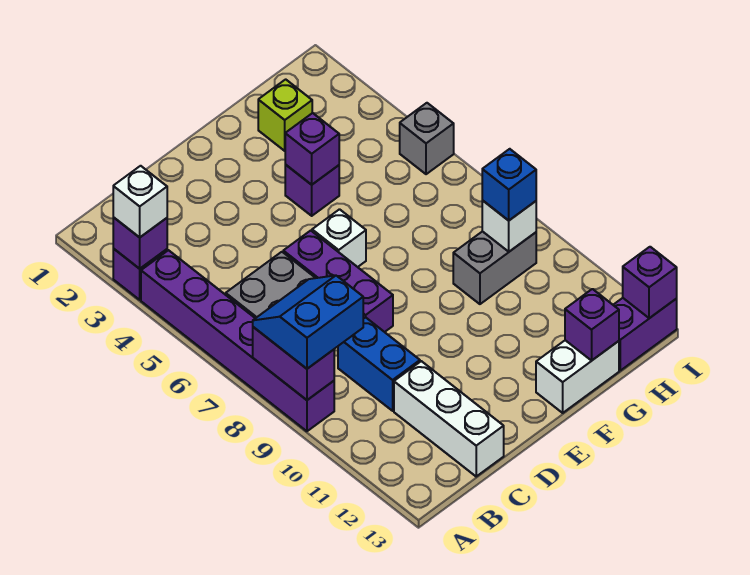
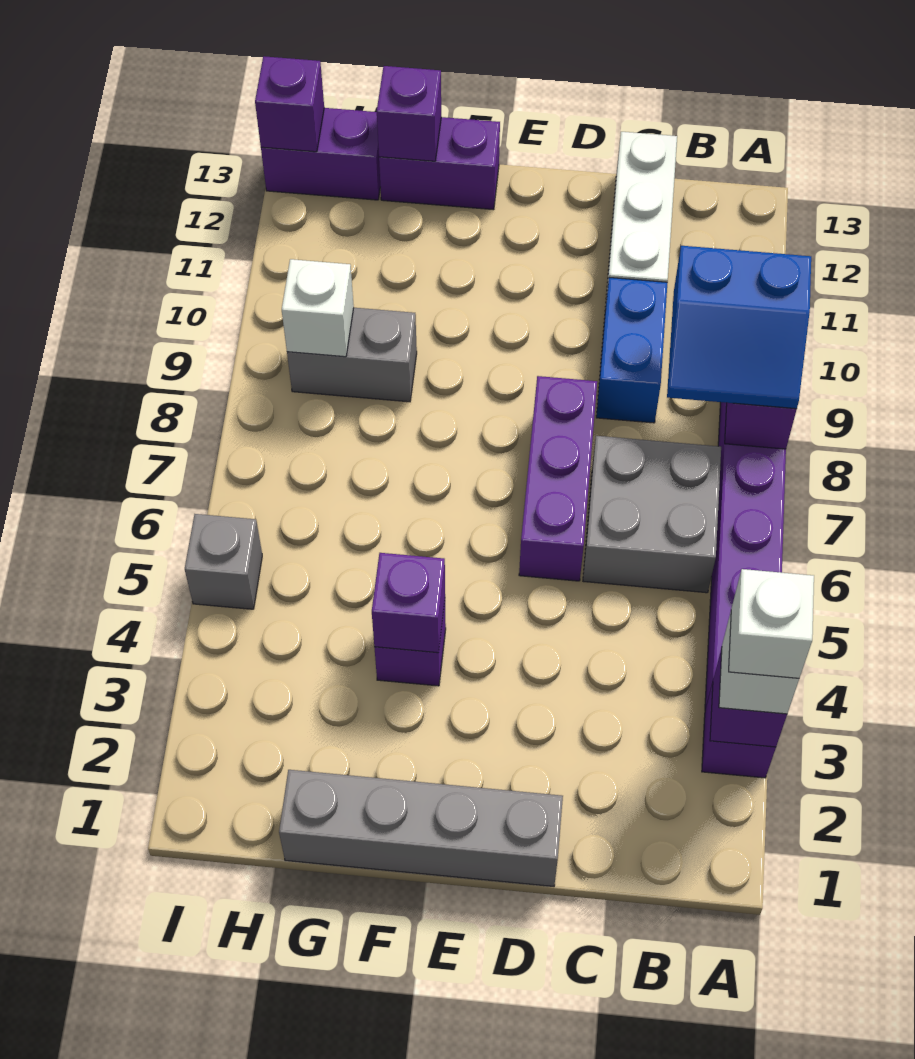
none -> grey brick D1:G1 level 1
white brick E6 level 1 -> white brick A3 level 4
white brick F13:G13 level 1 -> purple brick F13:G13 level 1
lime brick G2 level 1 -> none
blue brick H9 level 3 -> none

